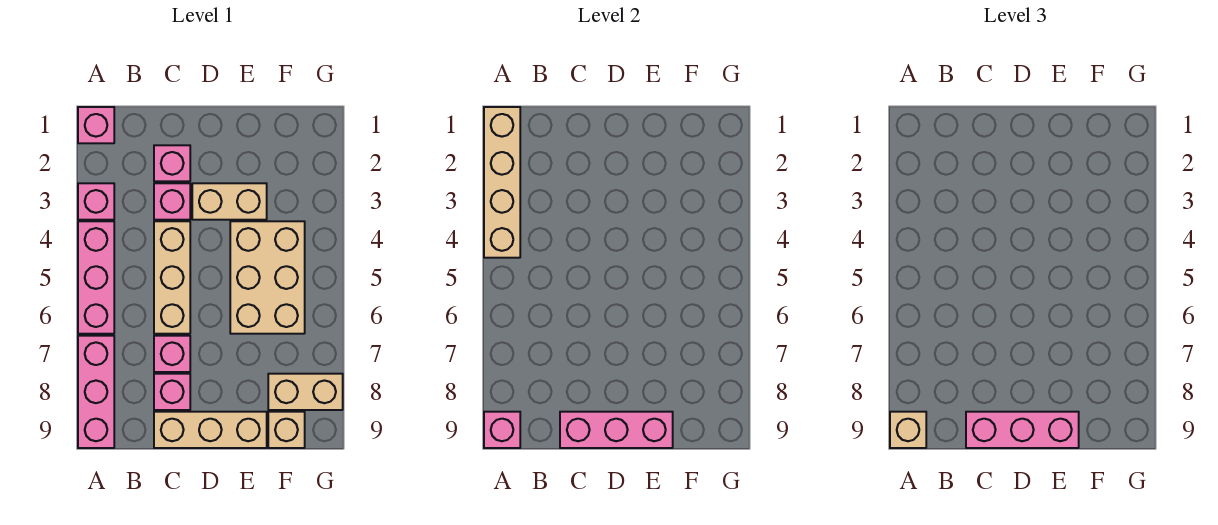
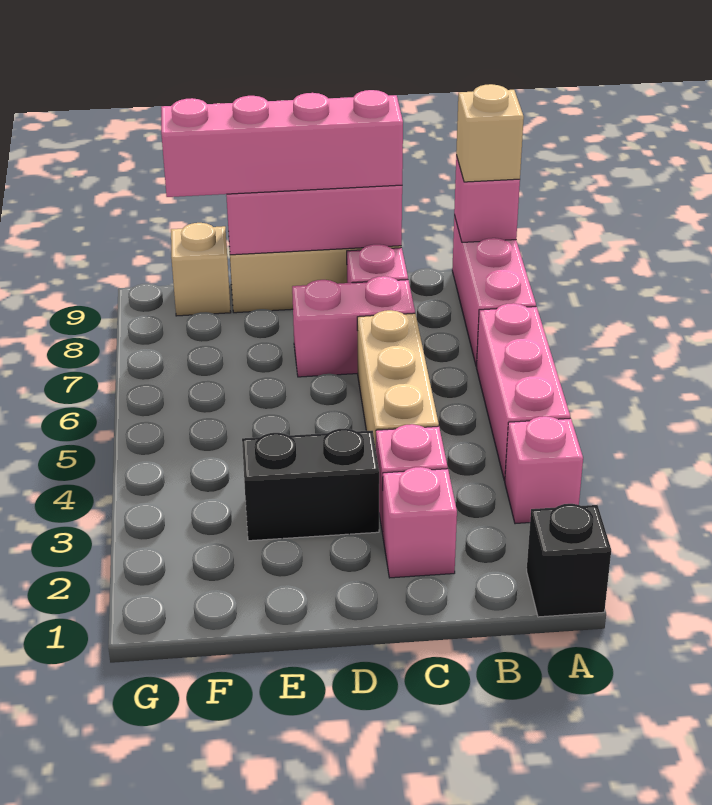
pink brick A1 level 1 -> black brick A1 level 1
tan brick A1:A4 level 2 -> none
pink brick C7 level 1 -> pink brick C7:D7 level 1
pink brick C9:E9 level 3 -> pink brick C9:F9 level 3
tan brick D3:E3 level 1 -> black brick D3:E3 level 1
tan brick E4:F6 level 1 -> none
tan brick F8:G8 level 1 -> none

